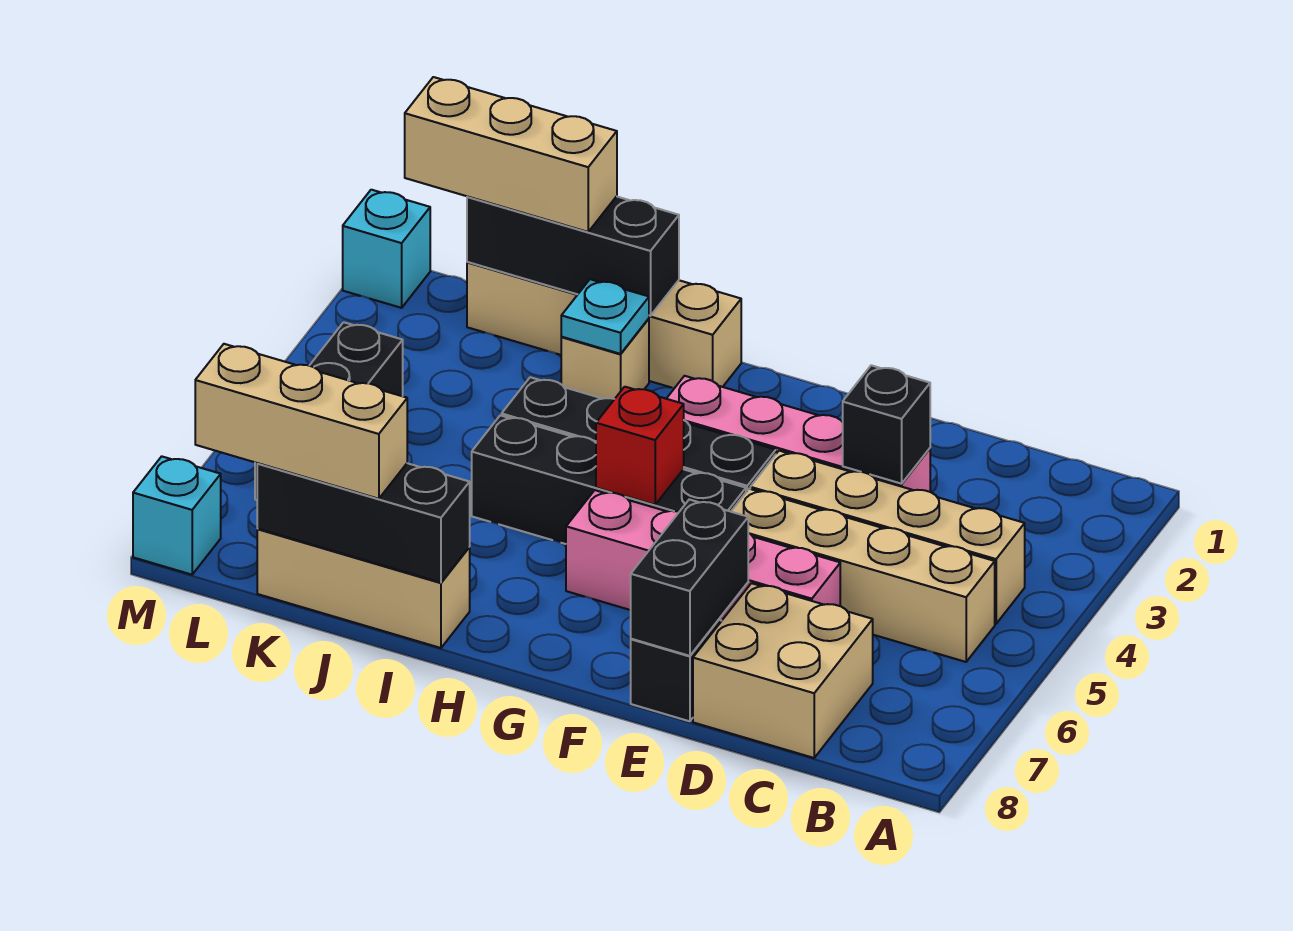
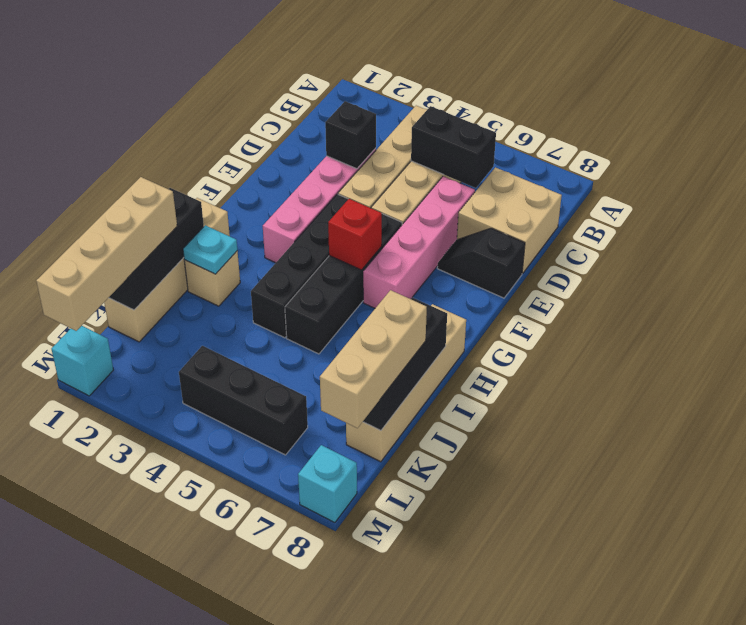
black brick E7:E8 level 2 -> black brick C5:C6 level 2
tan brick I8:K8 level 1 -> tan brick H8:K8 level 1
tan brick J1:L1 level 3 -> tan brick J1:M1 level 3

